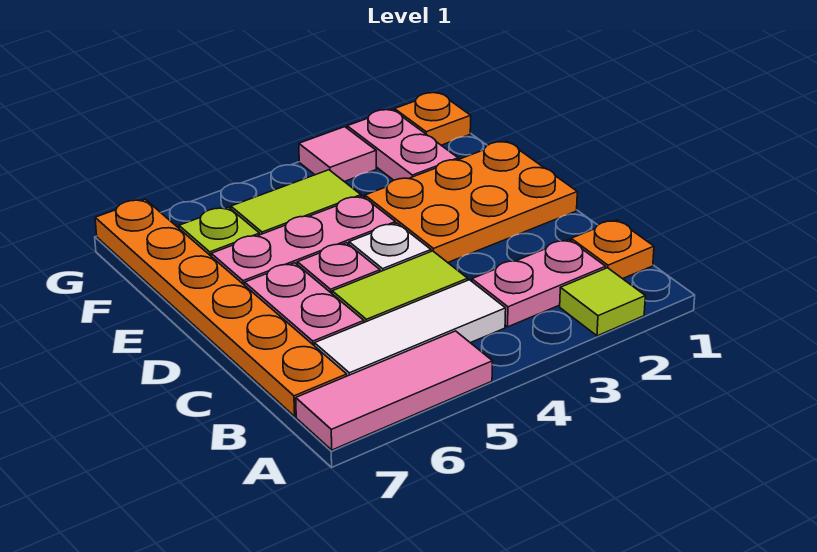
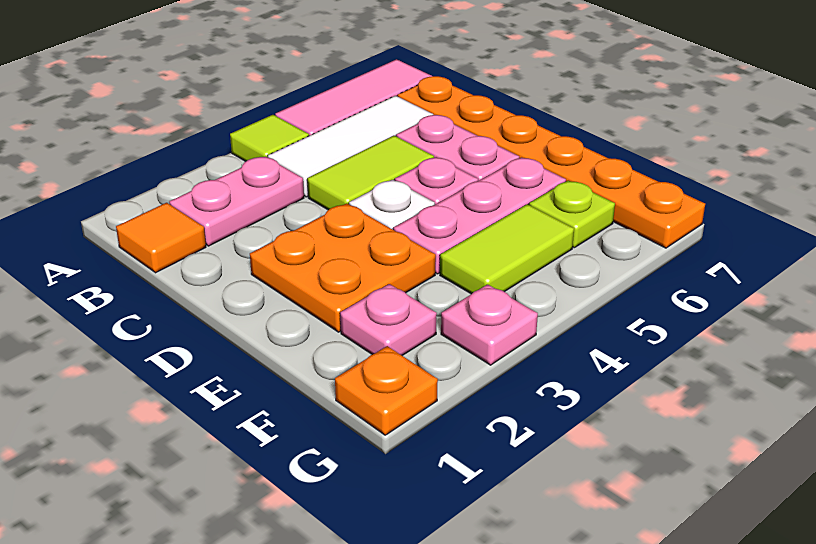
lime tile A2 level 1 -> lime tile A4 level 1
orange plate B1 level 1 -> orange tile B1 level 1
orange plate D1:E3 level 1 -> orange plate D2:E3 level 1
pink plate F2:G2 level 1 -> pink plate F2 level 1
pink tile G3 level 1 -> pink plate G3 level 1

